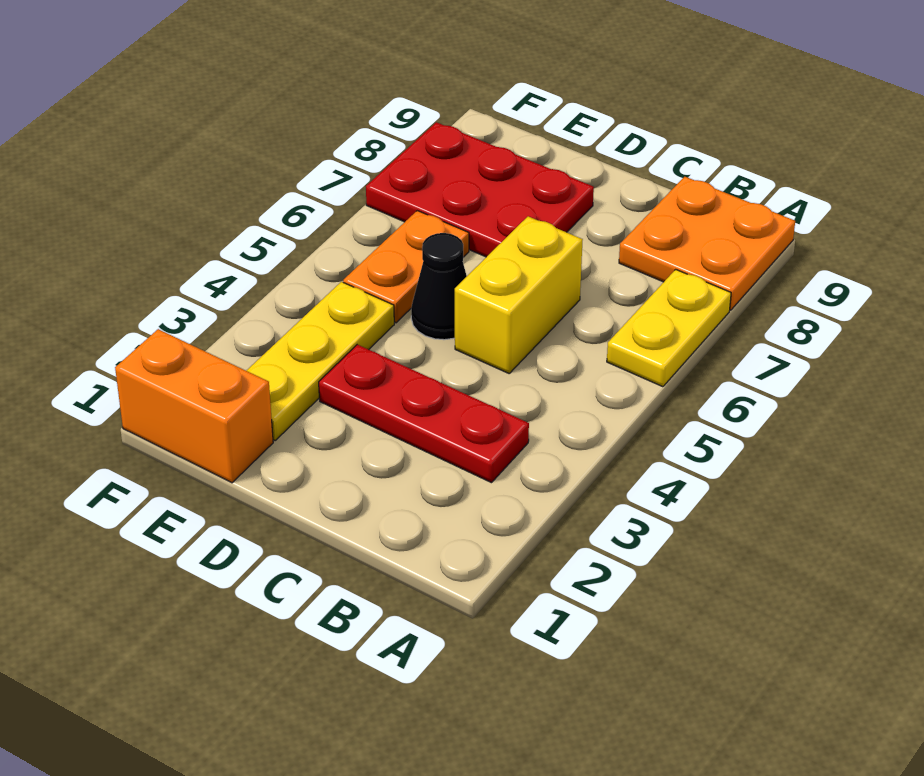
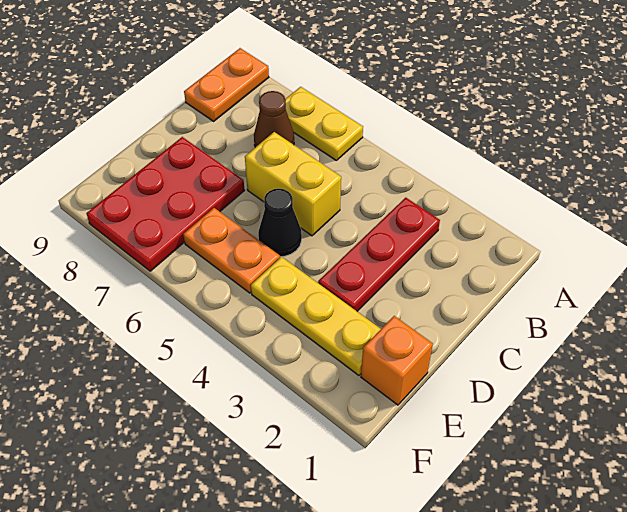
orange plate A8:B9 level 1 -> orange plate A9:B9 level 1
none -> brown cone B7 level 1
orange brick E1:F1 level 1 -> orange brick E1 level 1

